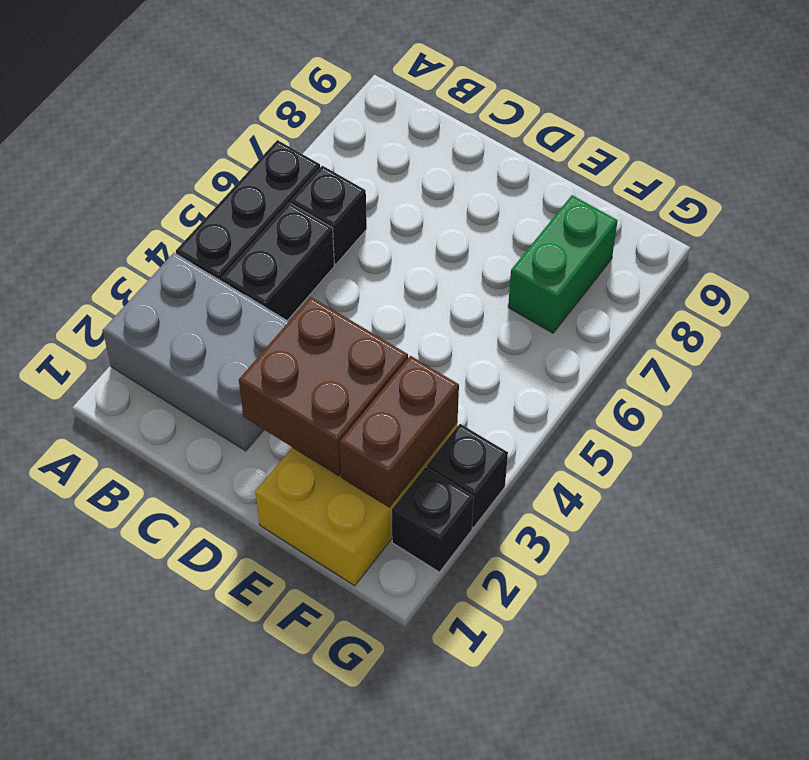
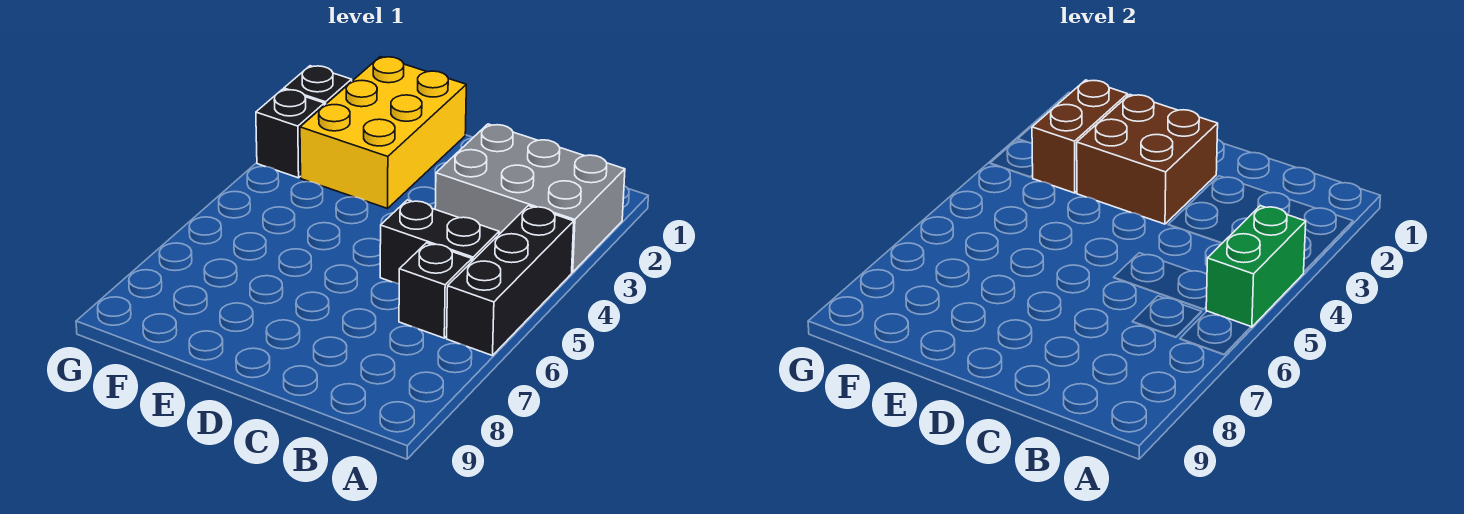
black brick B4:B5 level 1 -> black brick B5:C5 level 1
green brick F7:F8 level 1 -> green brick A4:A5 level 2

